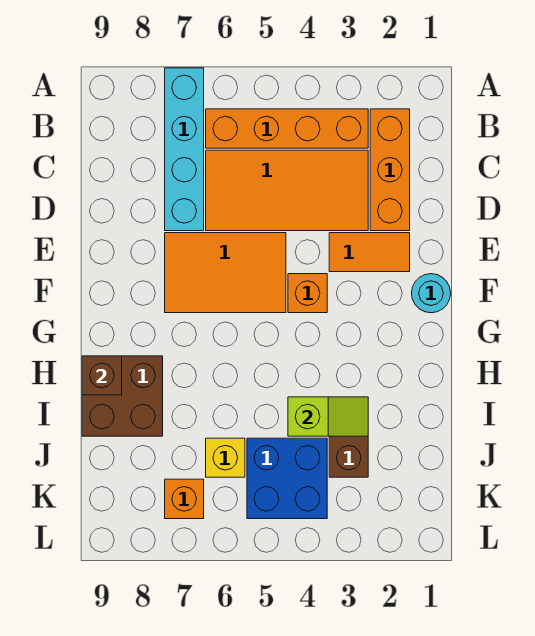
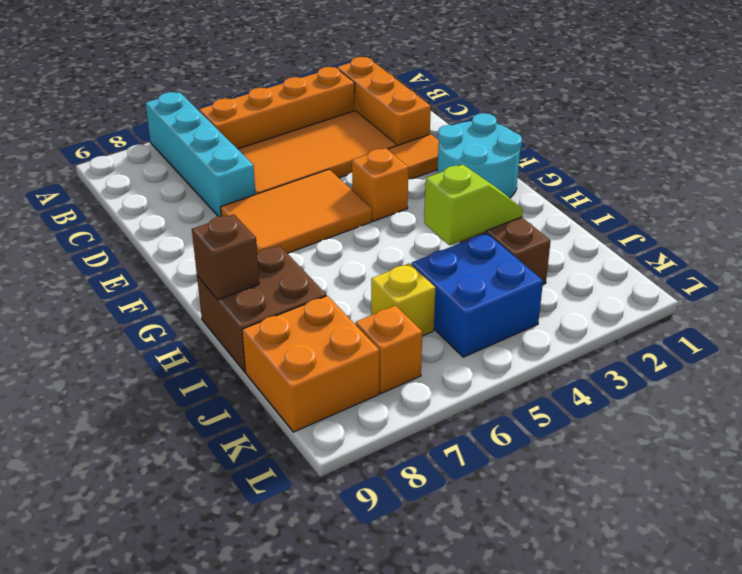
cyan round brick F1 level 1 -> cyan round brick F1:G2 level 1
none -> orange brick J8:K9 level 1

